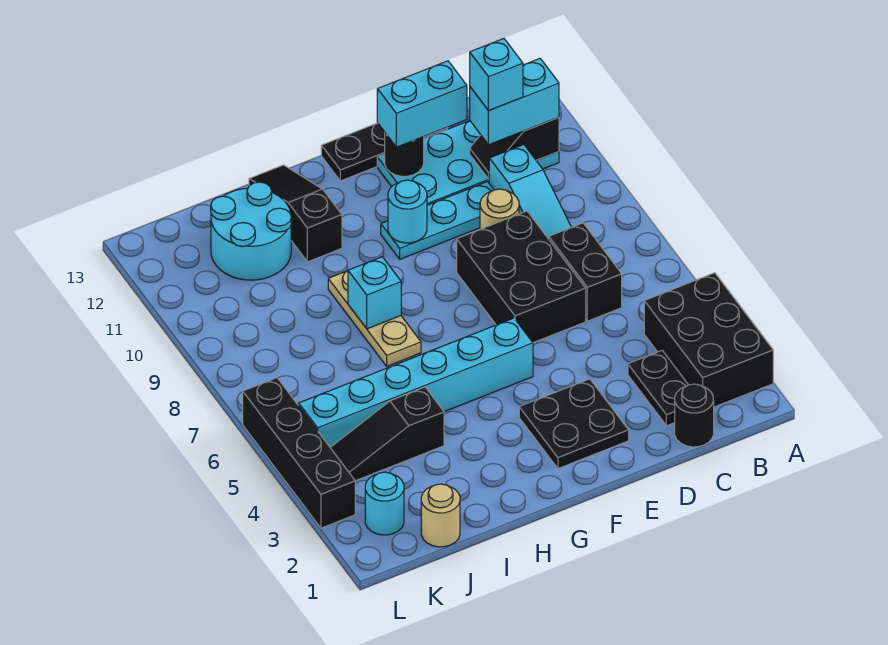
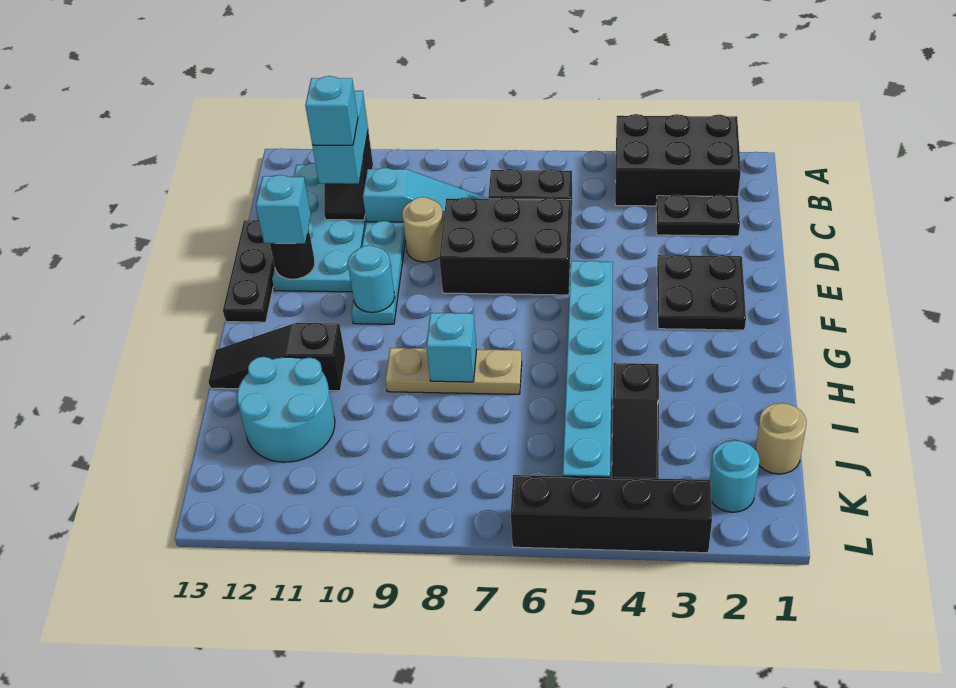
black round brick C1 level 1 -> none
cyan brick D12:E12 level 3 -> cyan brick E12 level 3

